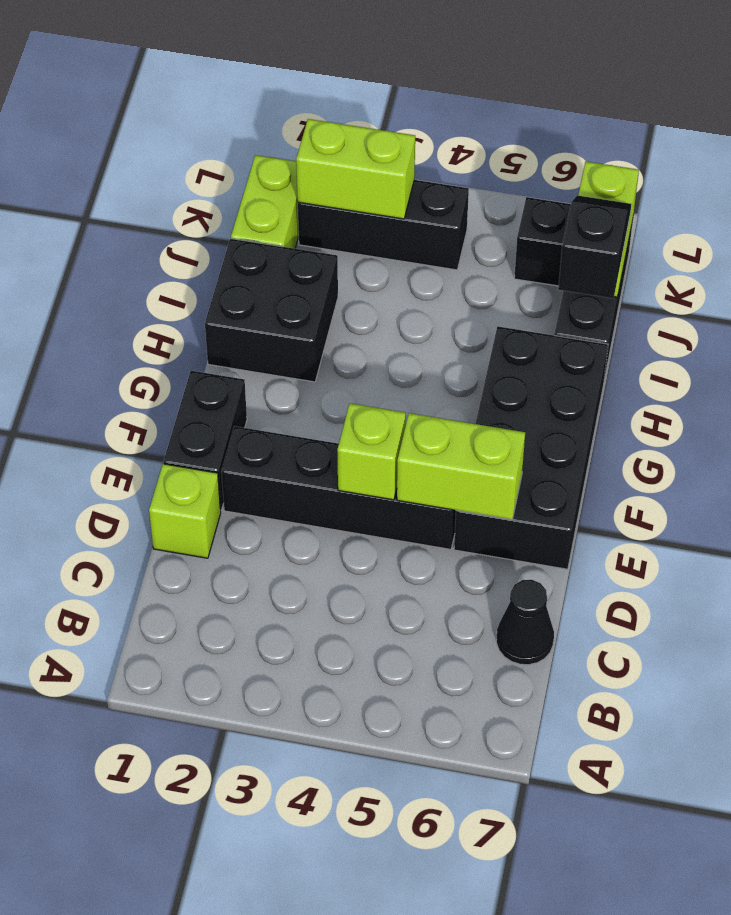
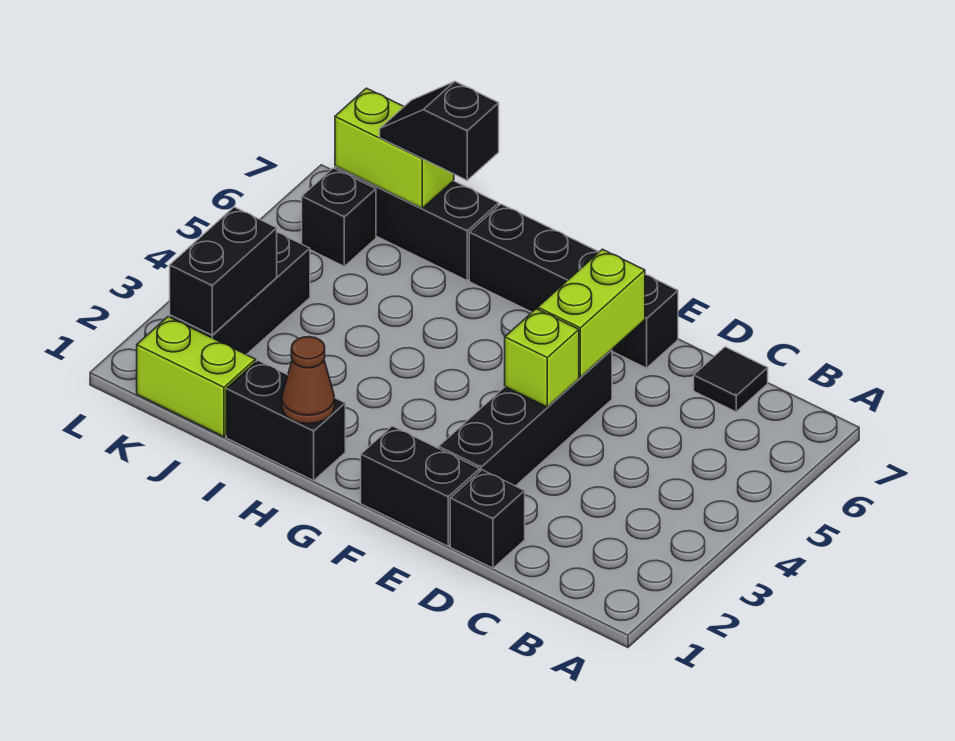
black cone C7 level 1 -> black tile C7 level 1
lime brick D1 level 1 -> black brick D1 level 1
black brick E6:H7 level 1 -> black brick E7:H7 level 1
black brick H1:I2 level 1 -> black brick H1:I1 level 1
none -> brown cone H1 level 2
lime brick K2:K3 level 2 -> black brick K2:K3 level 2

